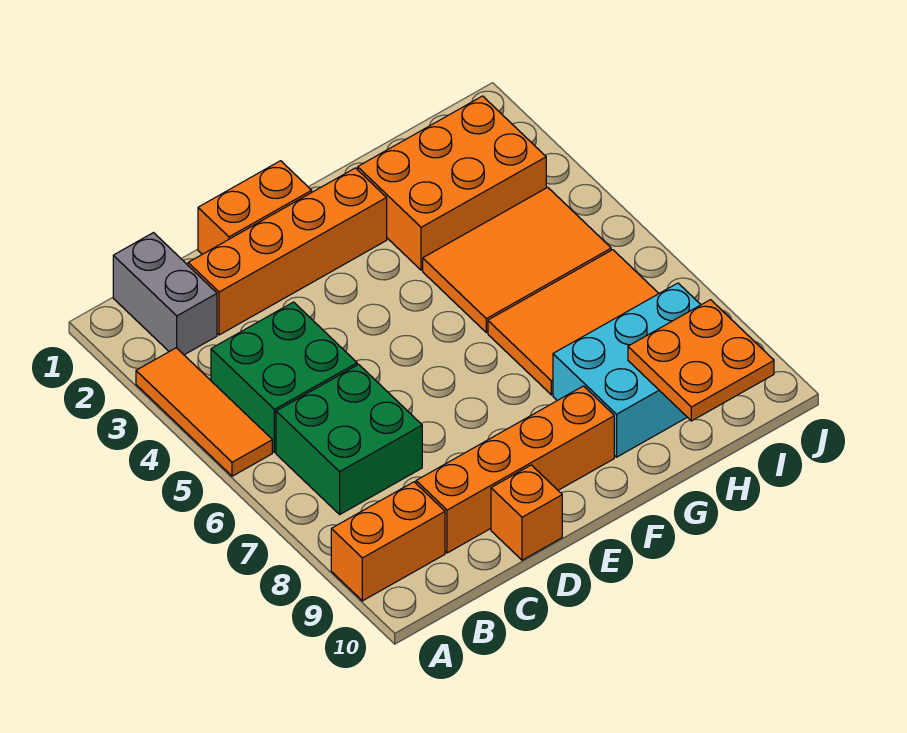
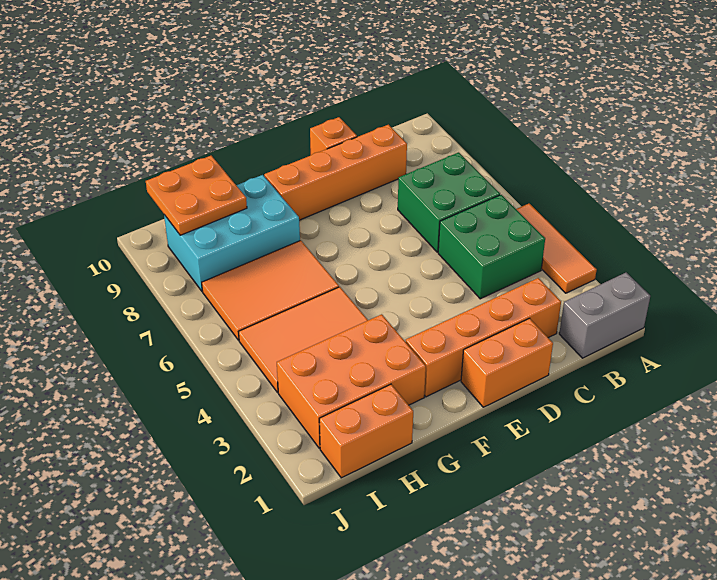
orange brick A9:B9 level 1 -> orange brick H1:I1 level 1
grey brick B1:B2 level 1 -> grey brick A1:B1 level 1

